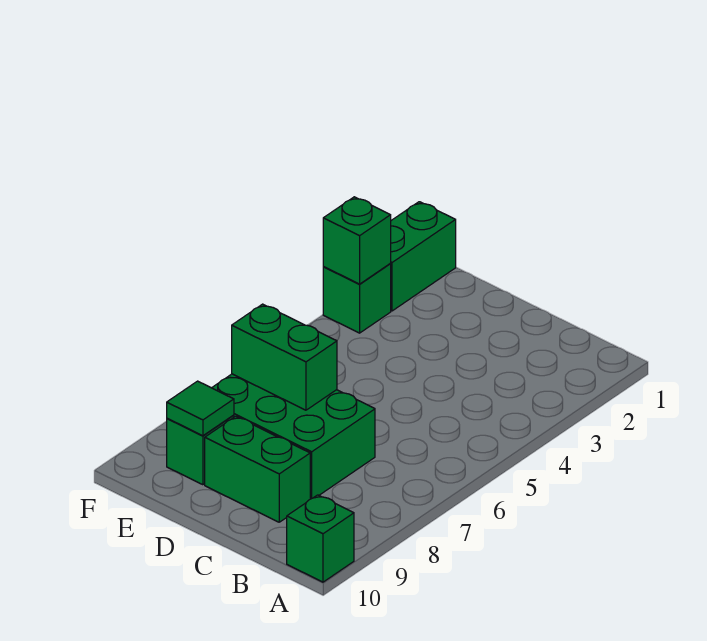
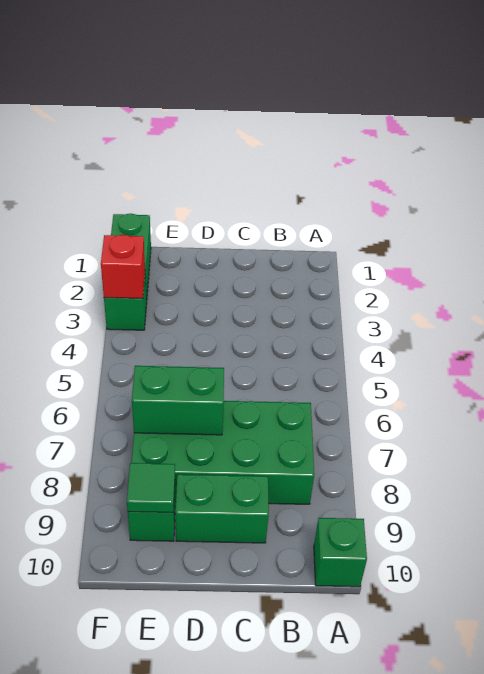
green brick C7:E8 level 1 -> green brick B7:E8 level 1
green brick F3 level 2 -> red brick F3 level 2

